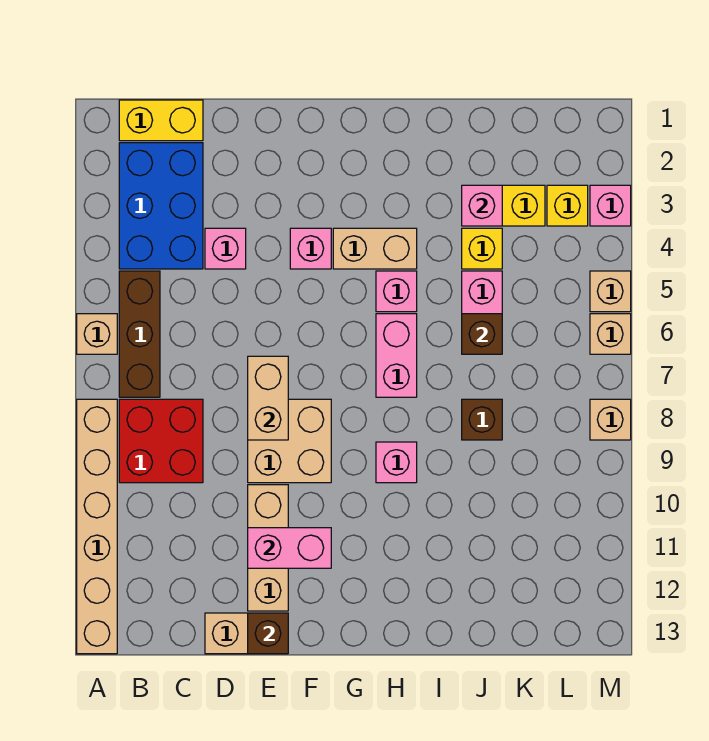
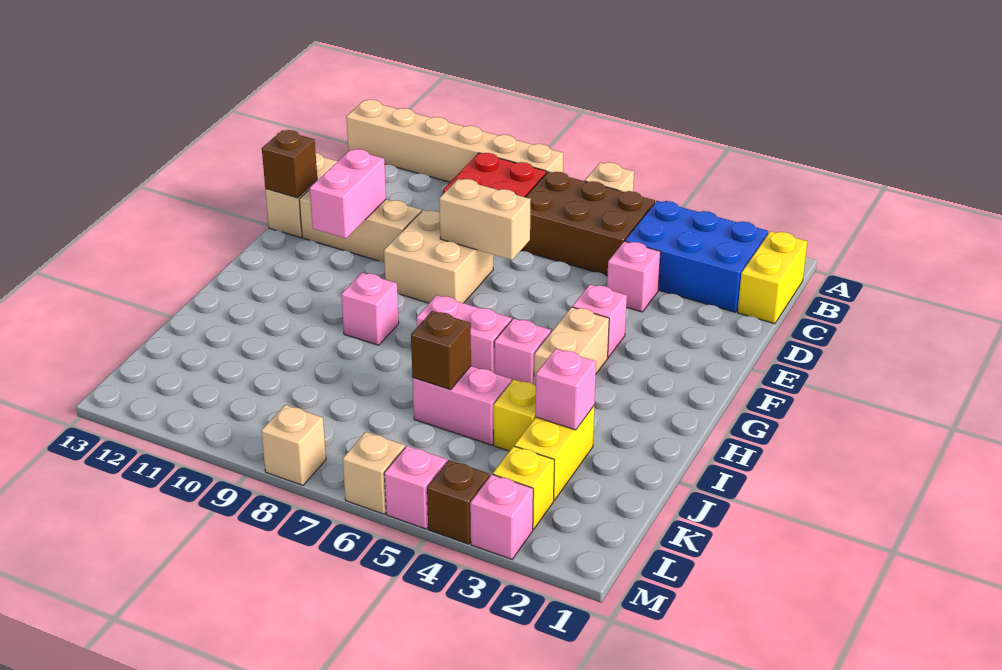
brown brick B5:B7 level 1 -> brown brick B5:C7 level 1
brown brick J8 level 1 -> brown brick M4 level 1
tan brick M5 level 1 -> pink brick M5 level 1

